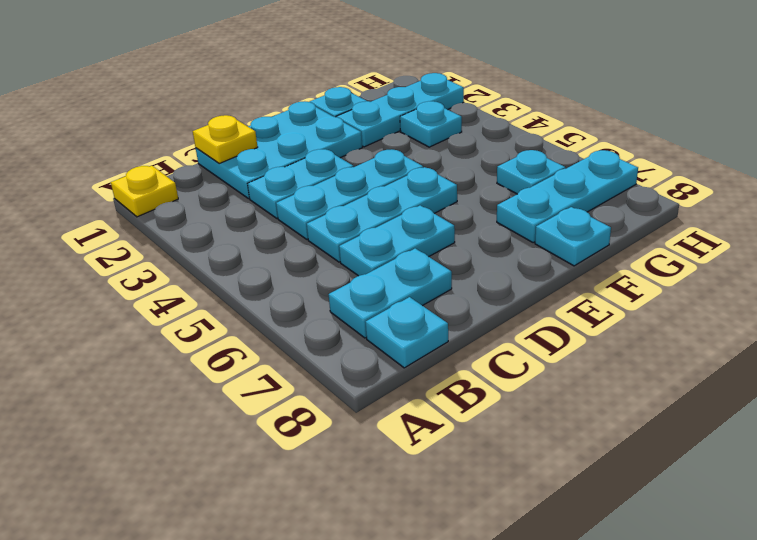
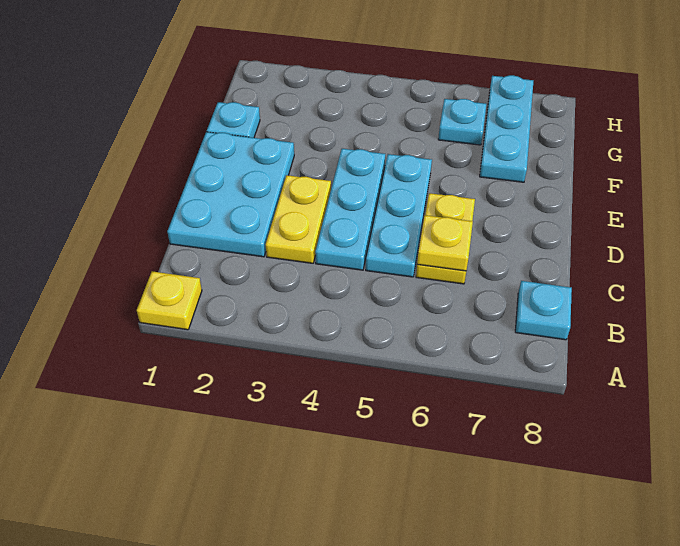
cyan plate B7:C7 level 1 -> none
yellow plate C1 level 2 -> yellow plate C6 level 2
cyan plate C3:D3 level 1 -> yellow plate C3:D3 level 1
cyan plate C6:D6 level 1 -> yellow plate C6:D6 level 1
cyan plate F2:H2 level 1 -> none
cyan plate F8 level 1 -> none
cyan plate G3 level 1 -> none

